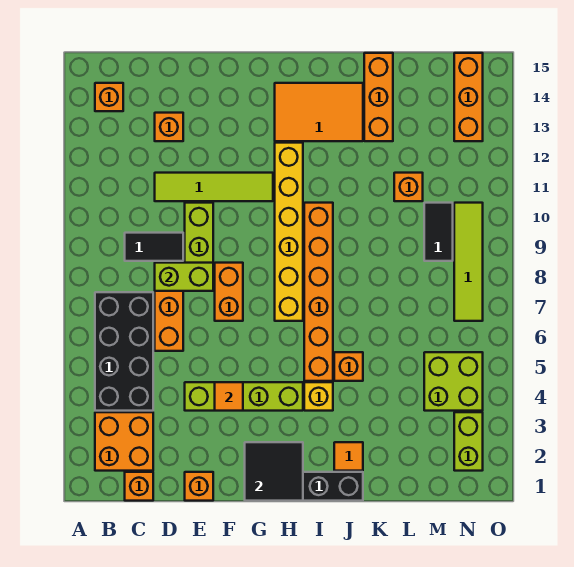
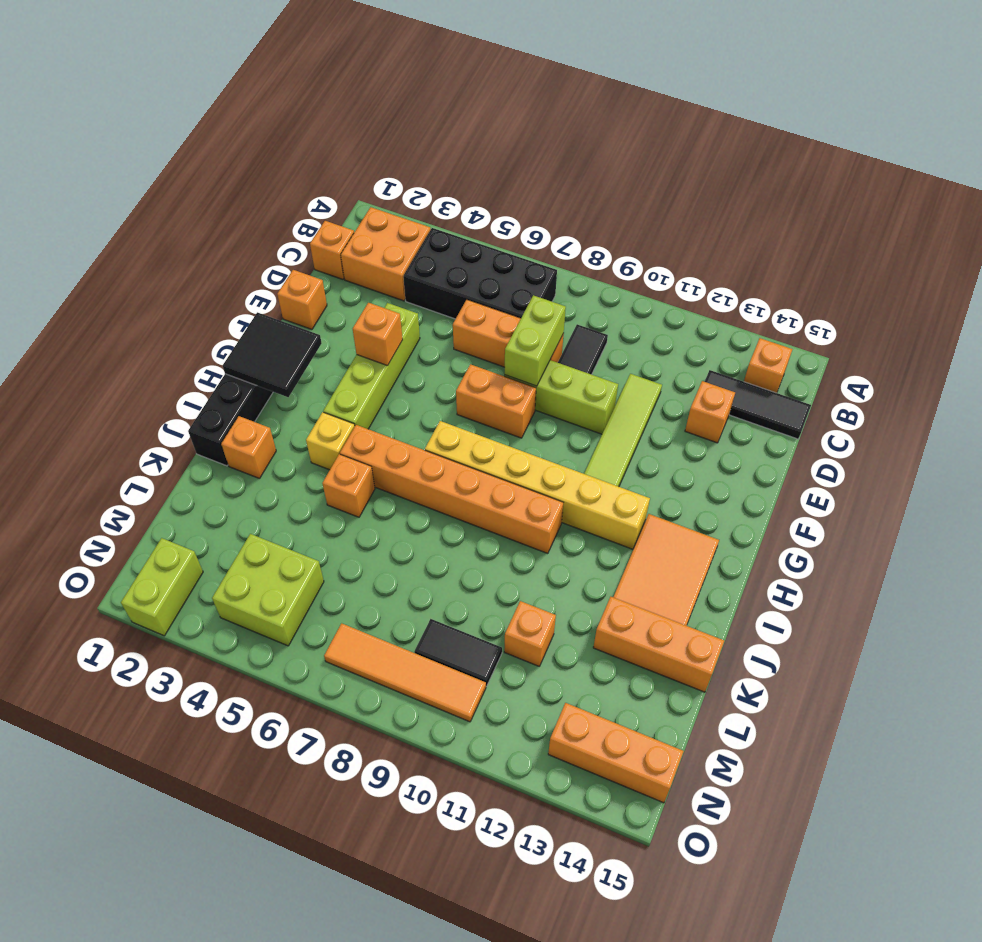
none -> black tile C13:C15 level 1
orange tile F4 level 2 -> orange brick F4 level 2
orange tile J2 level 1 -> orange brick J2 level 1
lime brick N2:N3 level 1 -> lime brick N2:O2 level 1
lime tile N7:N10 level 1 -> orange tile N7:N10 level 1

